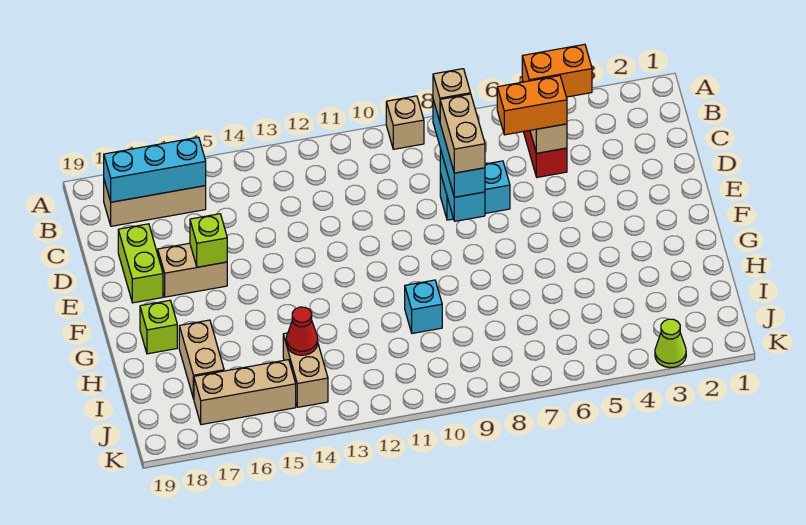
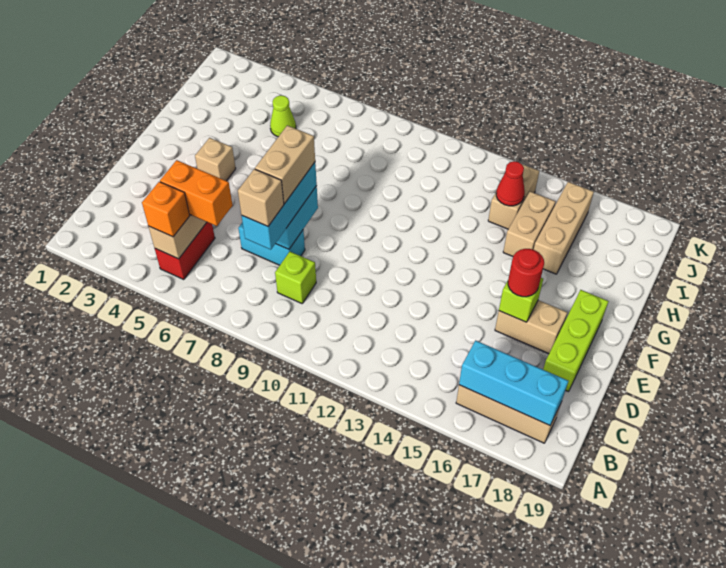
tan brick A9 level 1 -> tan brick F4 level 1
orange brick B4:B5 level 3 -> orange brick B5 level 3
lime brick D18:E18 level 1 -> lime brick D18:F18 level 1
none -> red round brick E16 level 3
lime brick G18 level 1 -> lime brick C9 level 1
cyan brick H10 level 1 -> none
tan brick H17:I17 level 1 -> tan brick H15:I15 level 1
tan brick J15:J17 level 1 -> tan brick H16:J16 level 1
lime cone K3 level 1 -> lime cone I5 level 1

